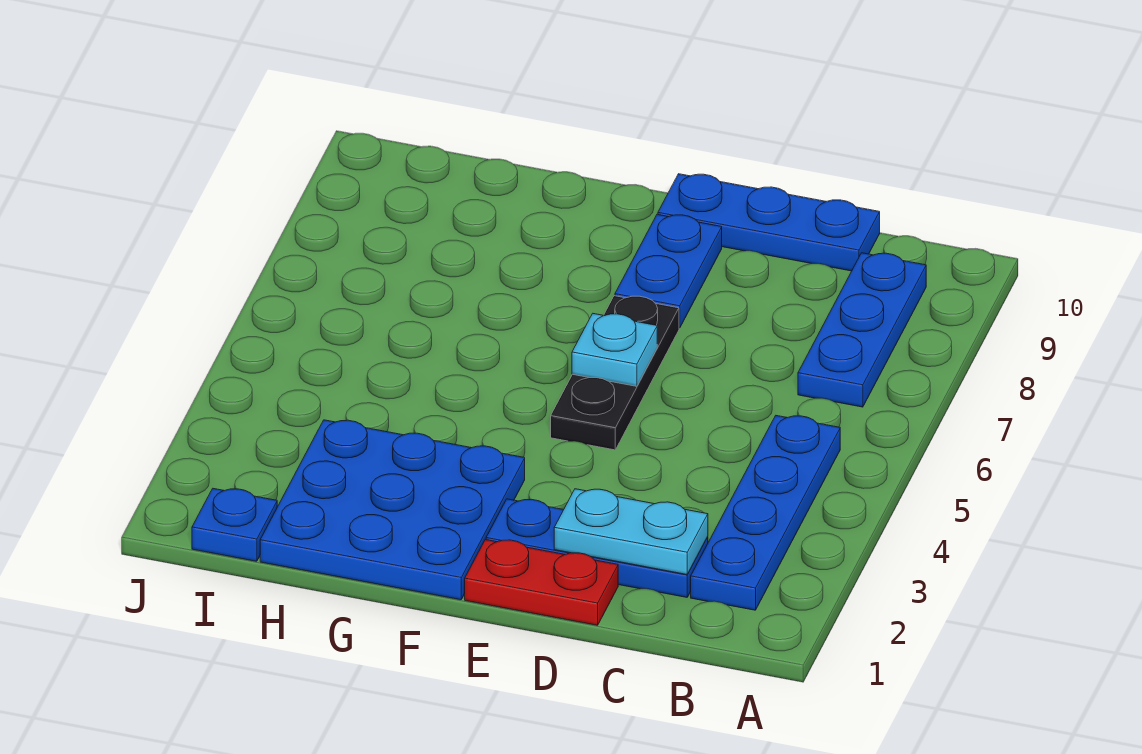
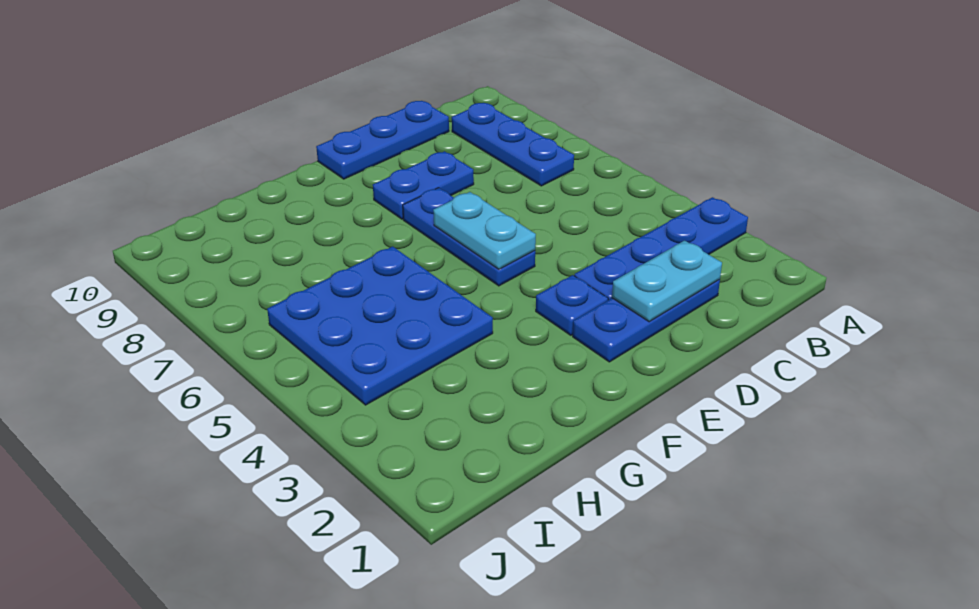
blue plate B2:B5 level 1 -> blue plate A3:D3 level 1
red plate D1:E1 level 1 -> none
black plate E5:E7 level 1 -> blue plate E5:E7 level 1
cyan plate E6 level 2 -> cyan plate E5:E6 level 2
blue plate E8:E9 level 1 -> blue plate D8:E8 level 1
blue plate F1:H3 level 1 -> blue plate G4:I6 level 1
blue plate I1 level 1 -> blue plate E3 level 1

